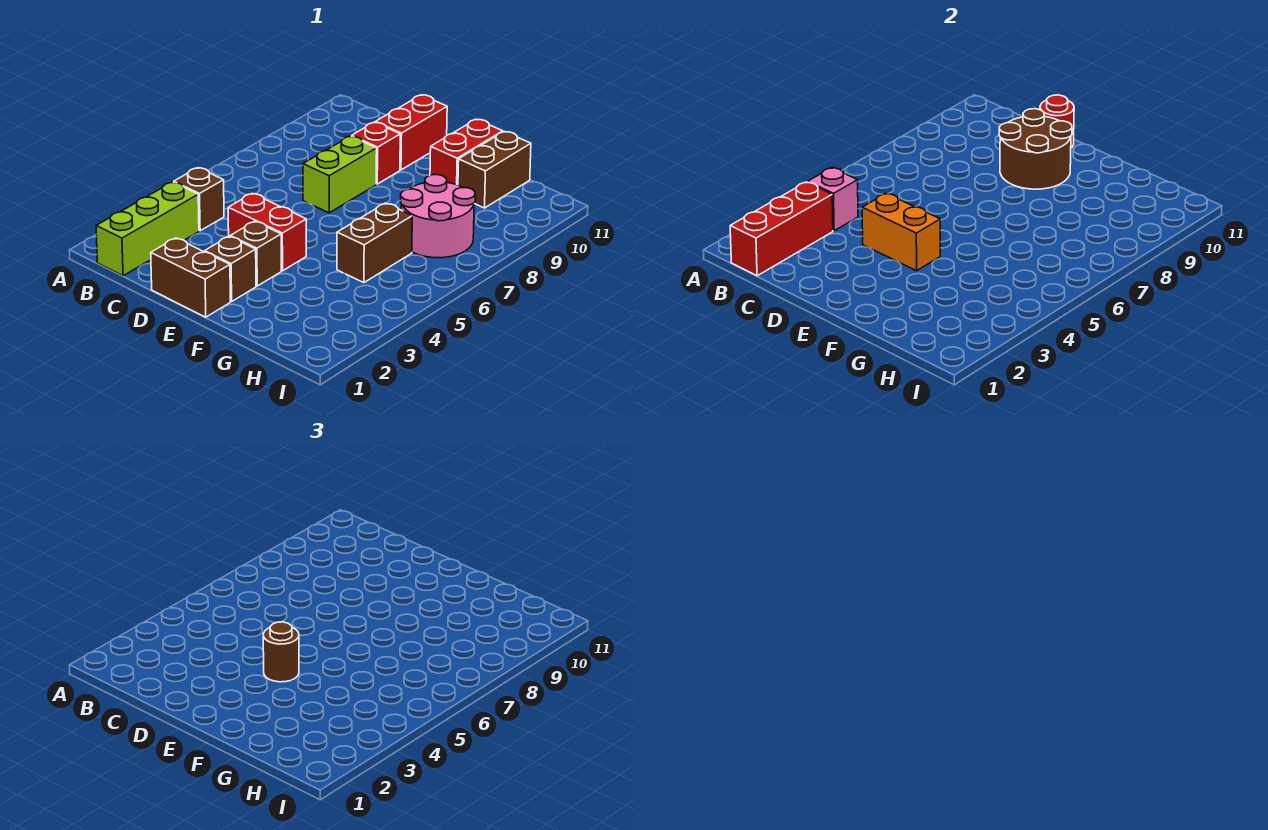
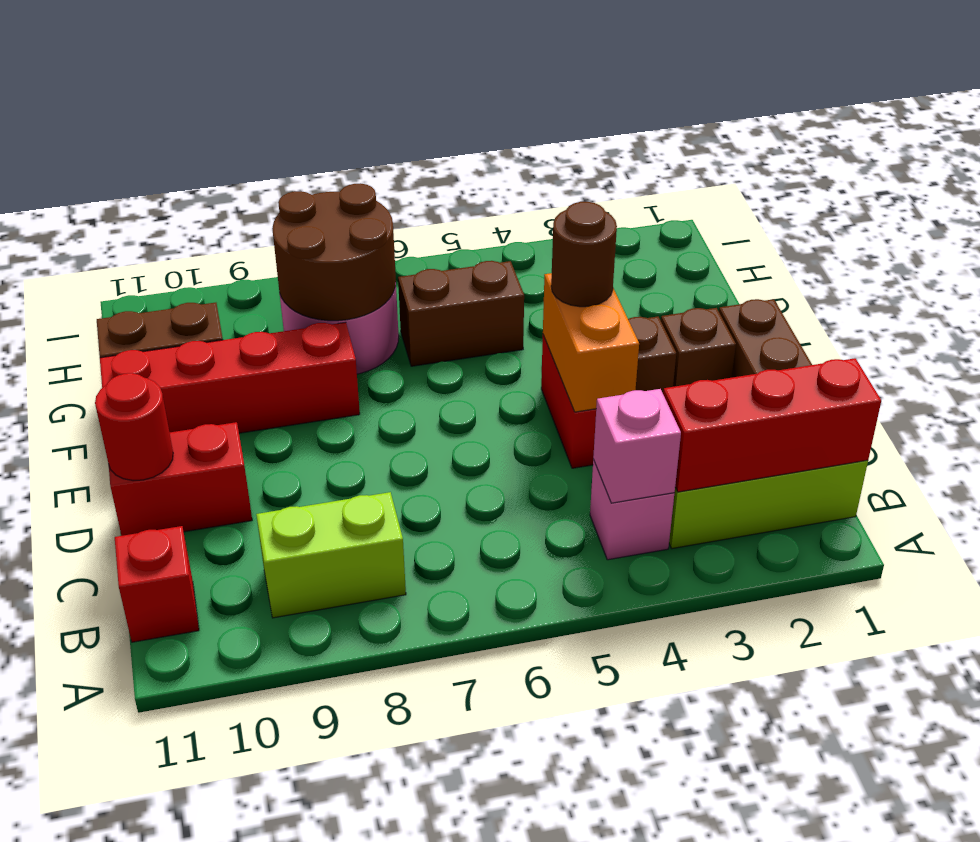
brown brick B4 level 1 -> pink brick B4 level 1
lime brick D7:D8 level 1 -> lime brick B8:B9 level 1
red brick D9 level 1 -> red brick B11 level 1
brown round brick D9:E10 level 2 -> brown round brick G7:H8 level 2
red brick F10:F11 level 1 -> red brick F8:F11 level 1

